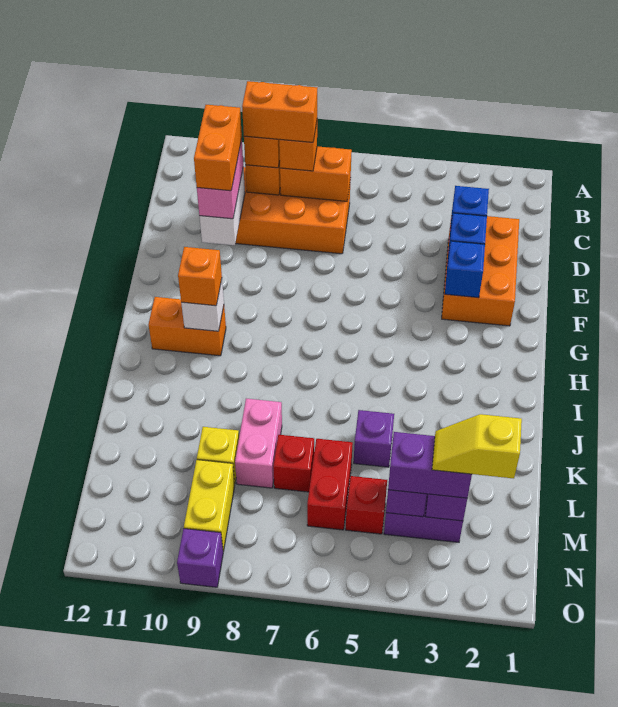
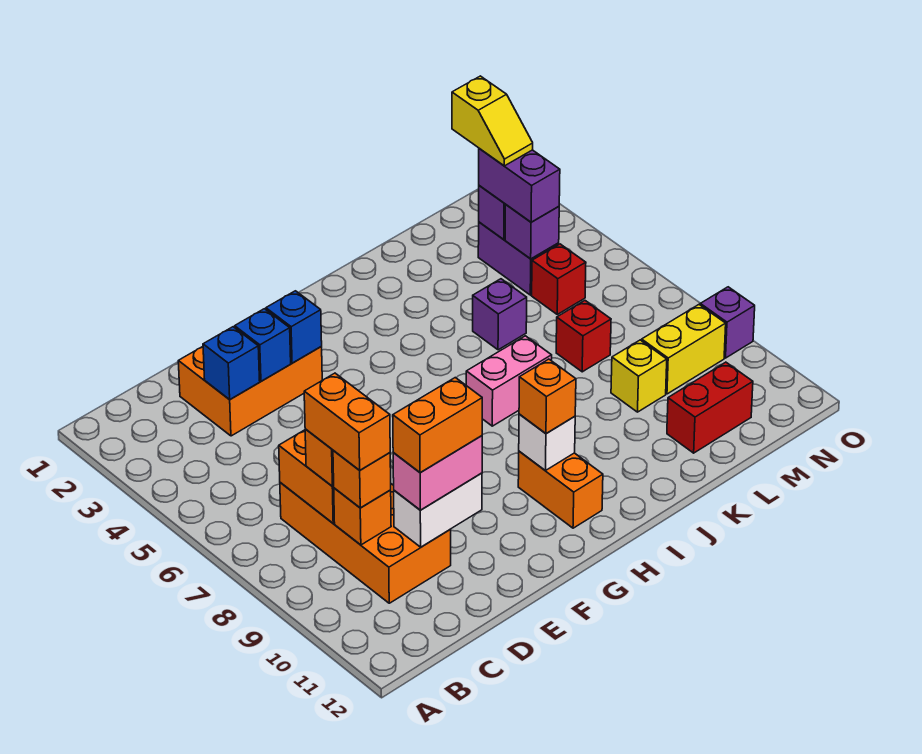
pink brick K8:L8 level 1 -> pink brick I7:J7 level 1
red brick L6:M6 level 1 -> red brick L11:M11 level 1

